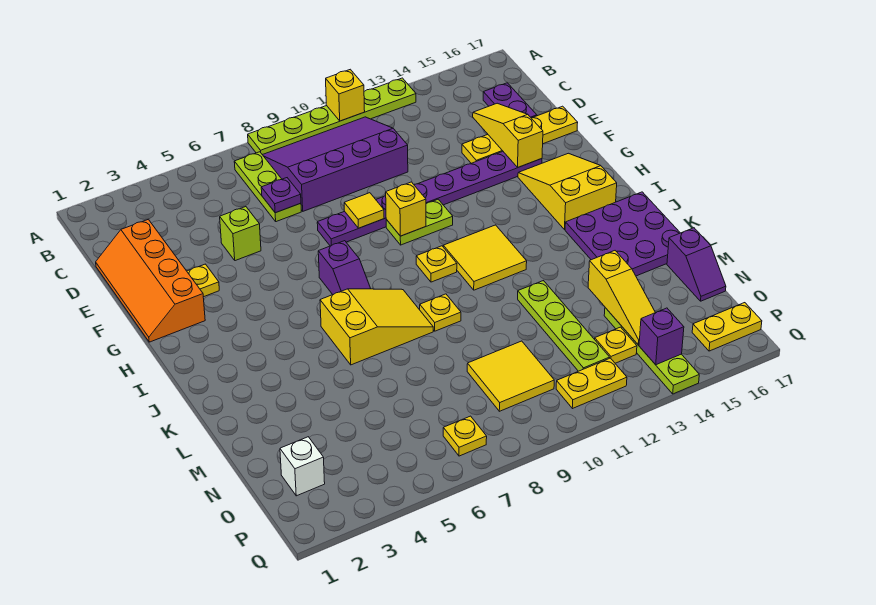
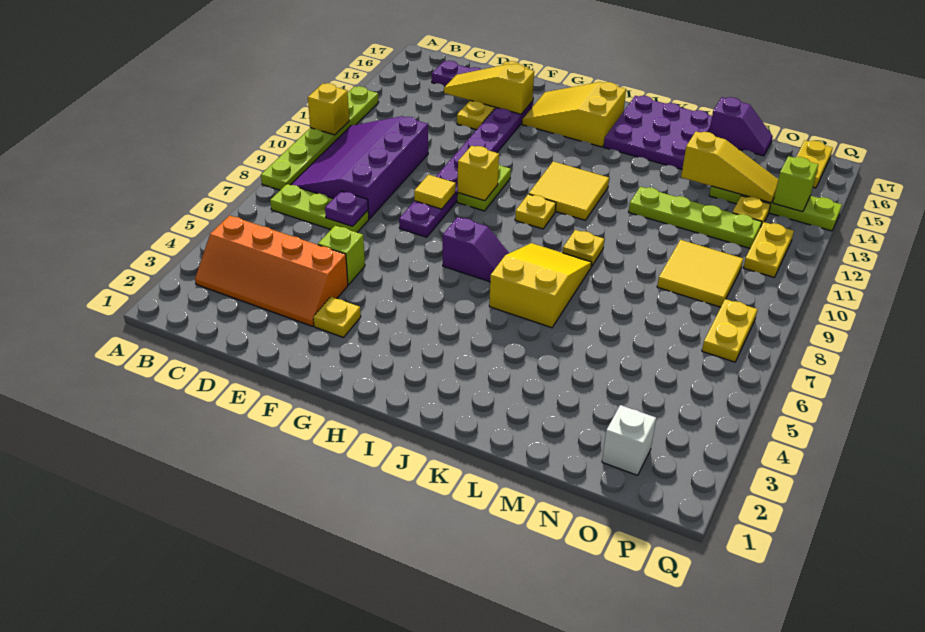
orange slope D1:G2 level 1 top 2 -> orange slope B3:E4 level 1 top 4
yellow plate P7 level 1 -> yellow plate P7:P8 level 1
purple brick P14 level 2 -> lime brick P14 level 2

